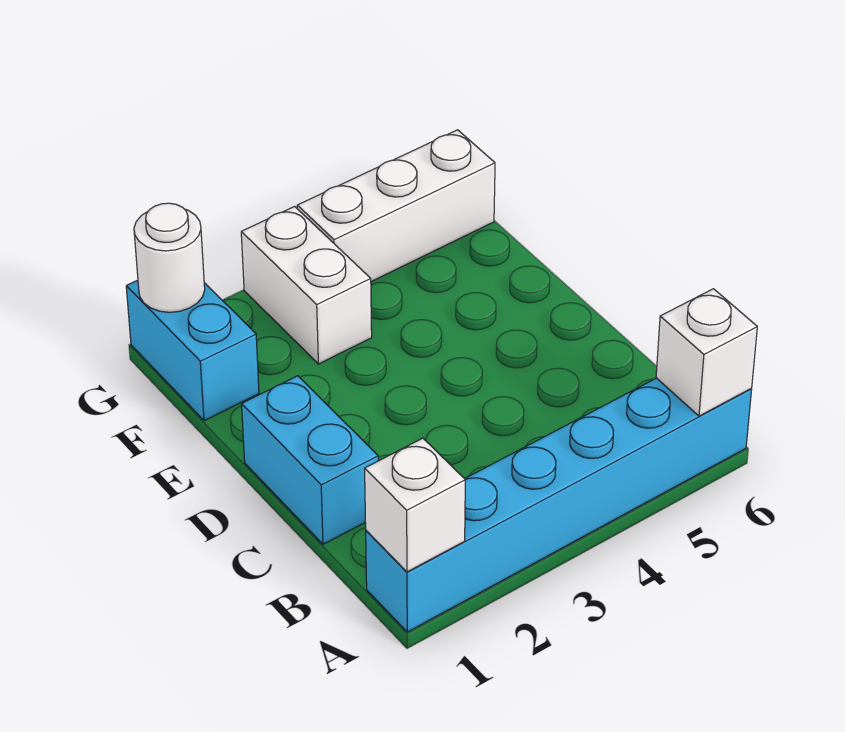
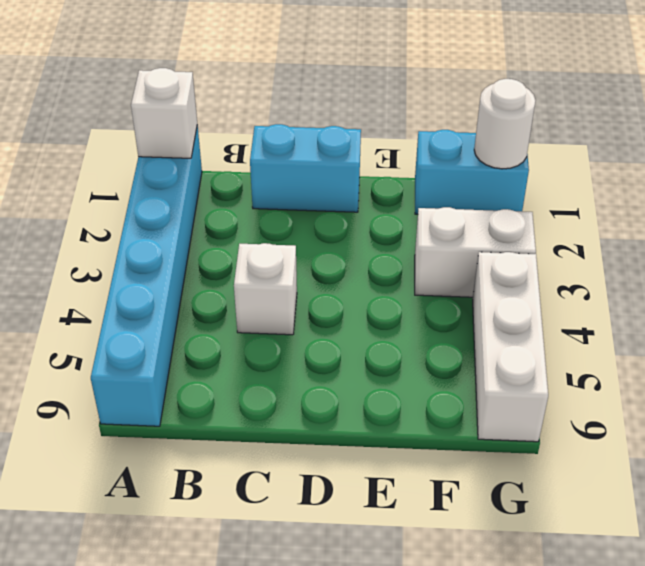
white brick A6 level 2 -> white brick C4 level 1

